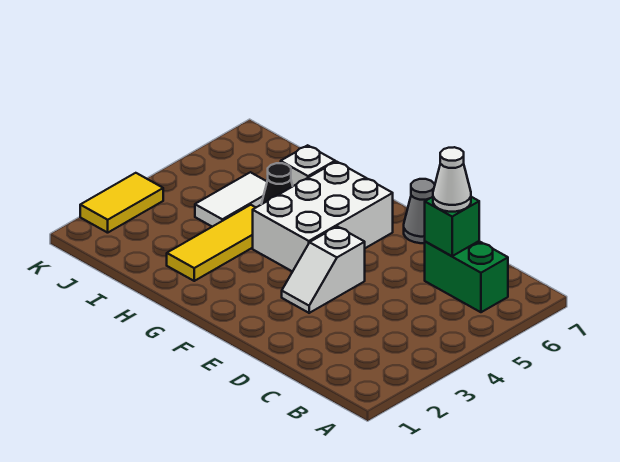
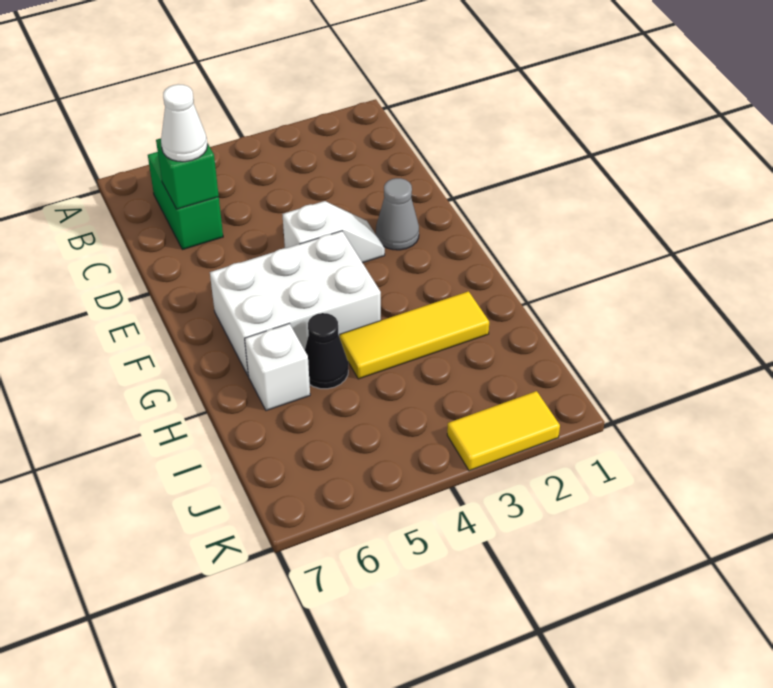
grey cone E7 level 1 -> grey cone E2 level 1
white tile I4:I5 level 1 -> none

